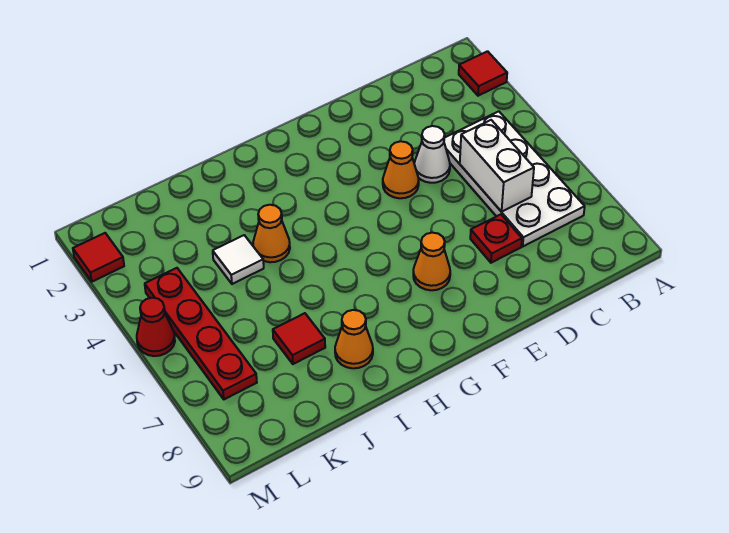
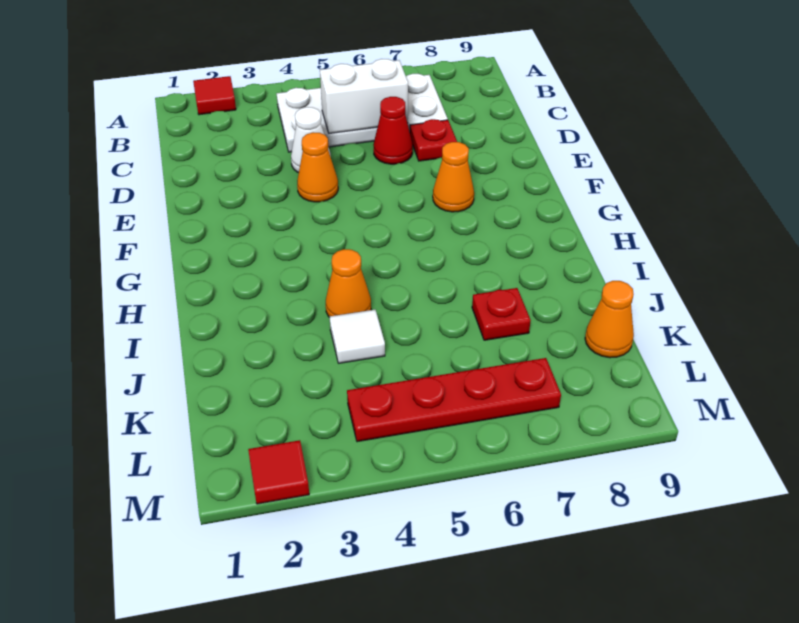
orange cone I8 level 1 -> orange cone K9 level 1
red tile J7 level 1 -> red plate J7 level 1
red cone M5 level 1 -> red cone D6 level 1

